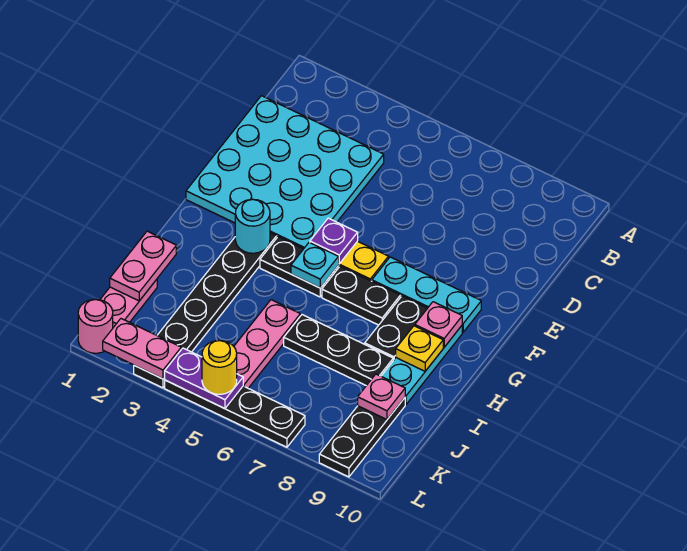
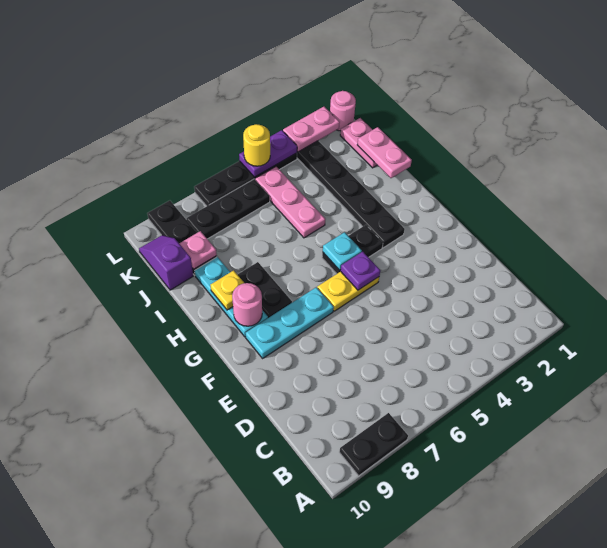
cyan plate C1:F4 level 1 -> none
cyan round brick G3 level 2 -> none
black plate G6:G7 level 1 -> black plate A8:A9 level 1
pink plate G9 level 2 -> pink round brick G9 level 2
black plate I6:I8 level 1 -> black plate K6:K8 level 1
none -> purple slope J10:K10 level 1 top J

